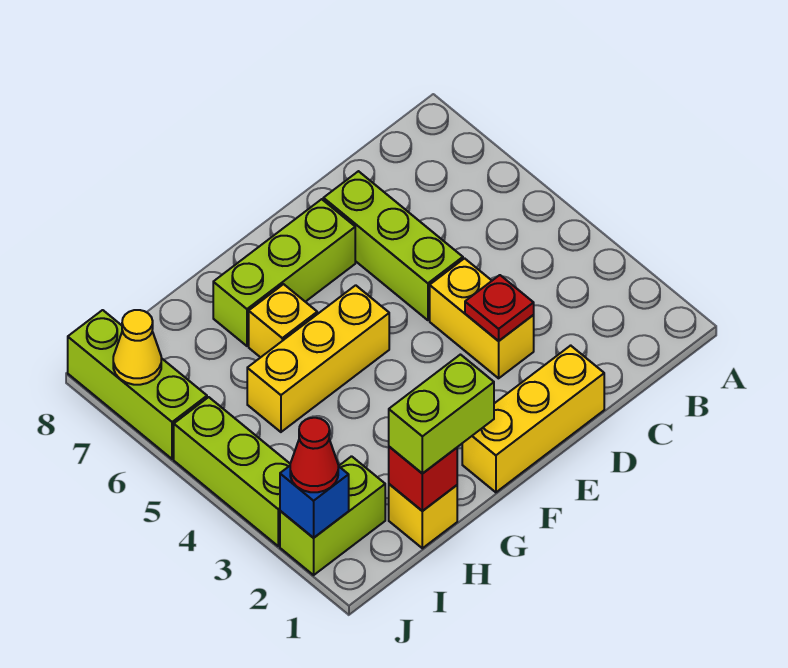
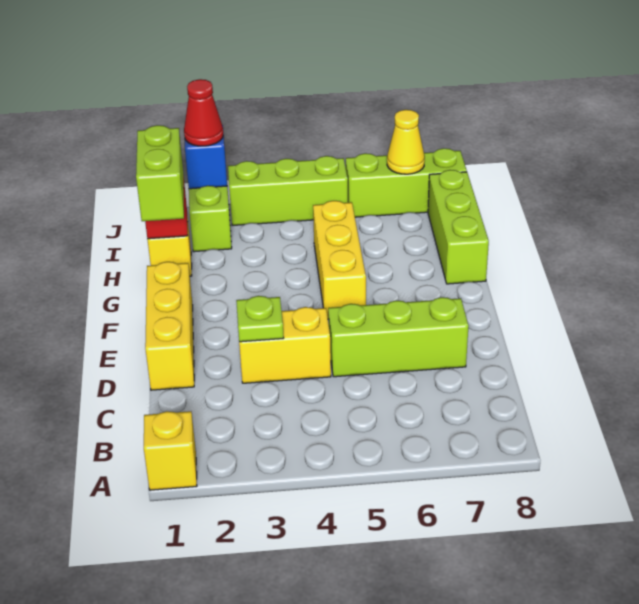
red plate D3 level 2 -> lime plate D3 level 2
lime brick E7:G7 level 1 -> lime brick G8:I8 level 1
yellow brick G6 level 1 -> yellow brick A1 level 1

